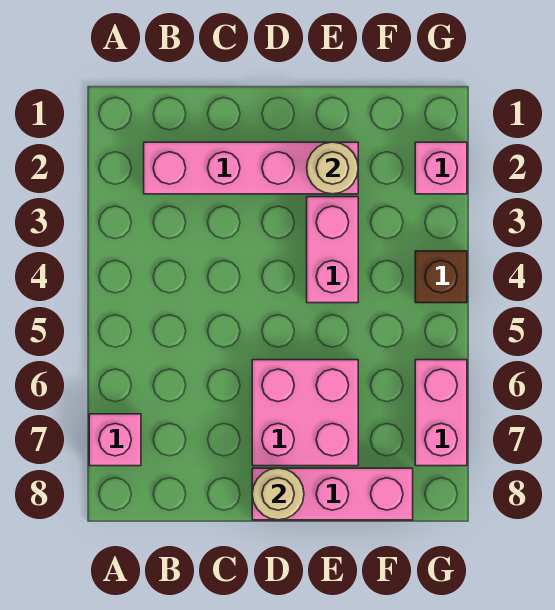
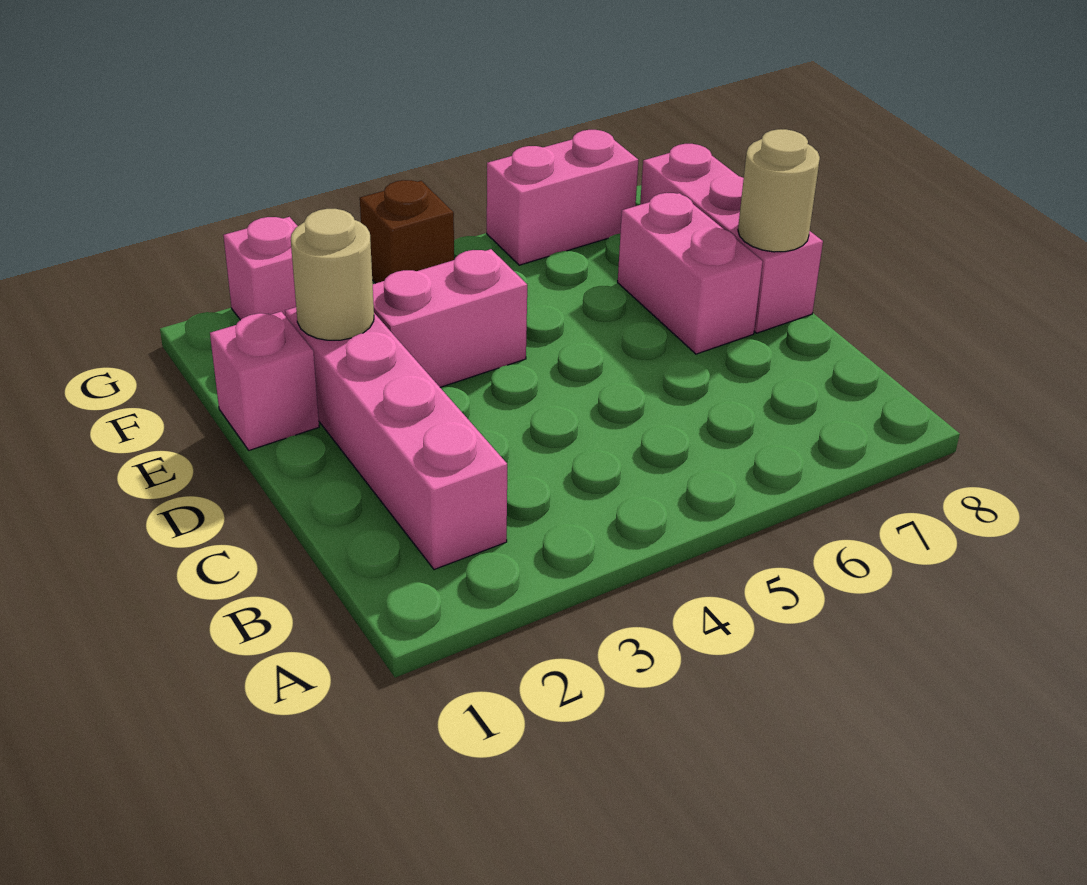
pink brick A7 level 1 -> pink brick E1 level 1
pink brick D6:E7 level 1 -> pink brick D7:E7 level 1

